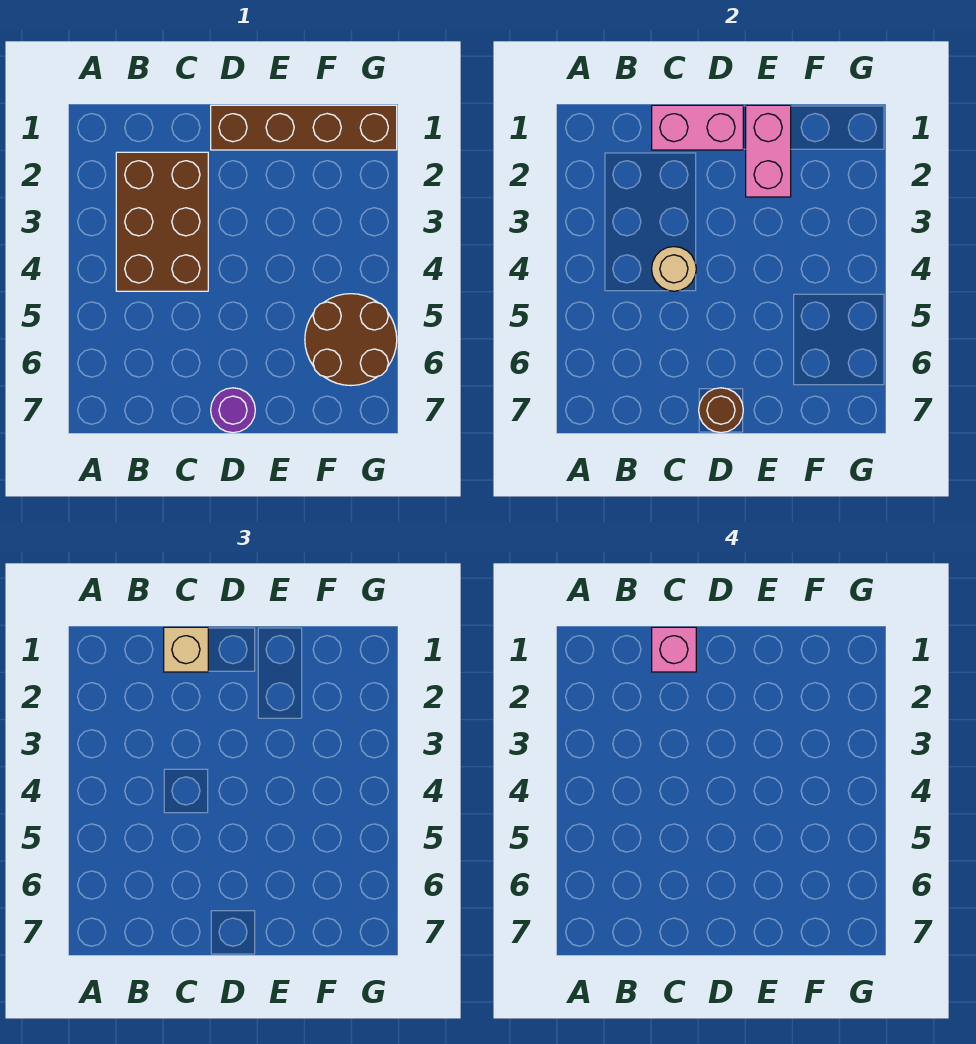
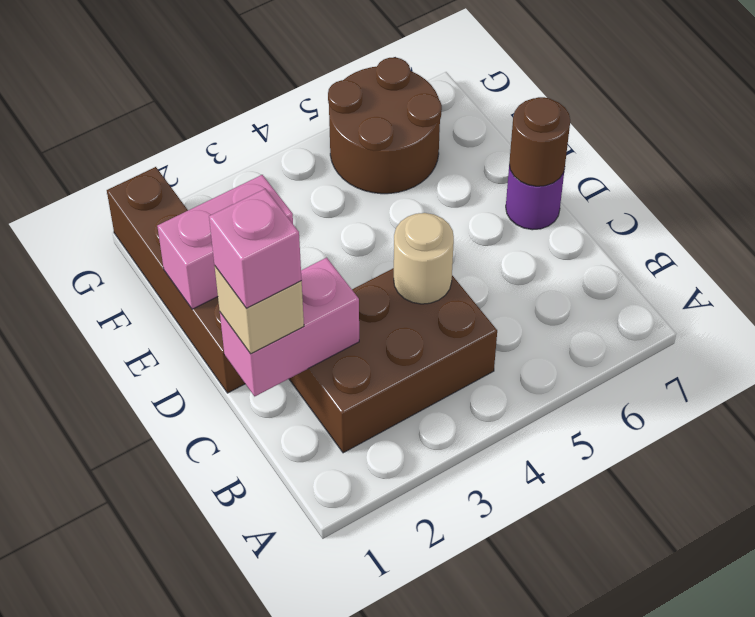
pink brick C1:D1 level 2 -> pink brick C1:C2 level 2

